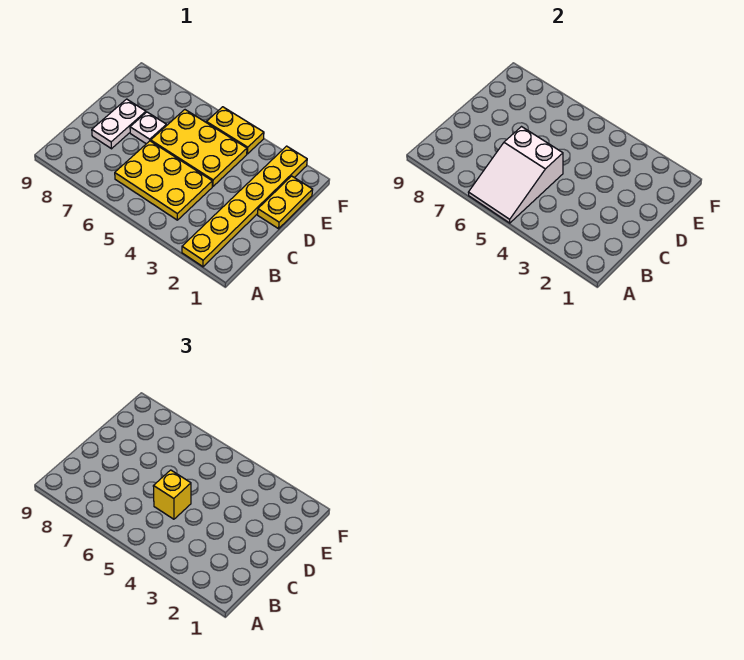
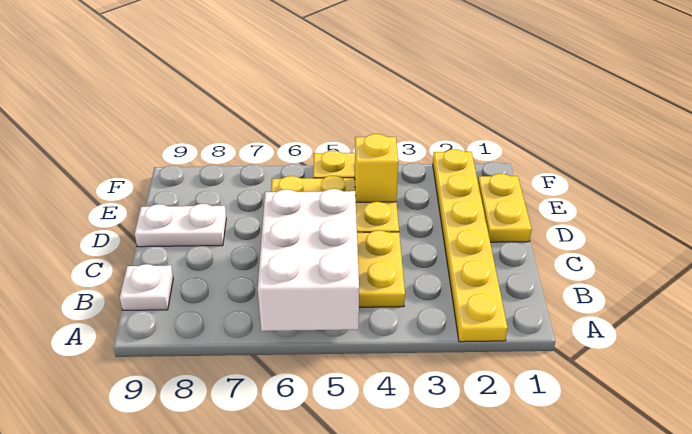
white slope A5:C6 level 2 top C -> white brick A5:C6 level 2
yellow brick C5 level 3 -> yellow brick E4 level 2
white plate C8:D8 level 1 -> white plate D8:D9 level 1
white plate D7 level 1 -> white plate B9 level 1

